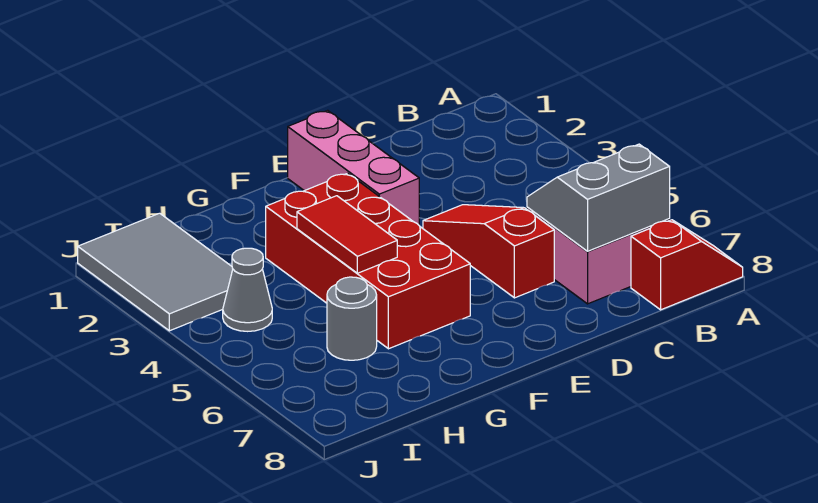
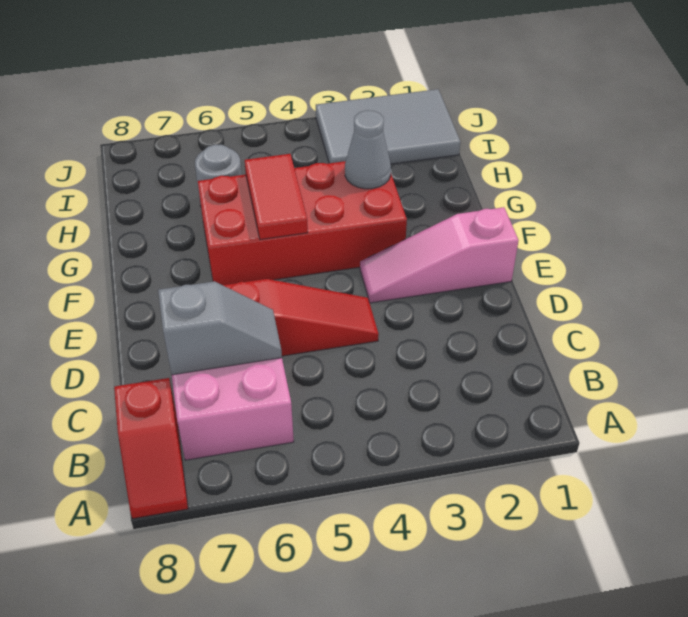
grey slope B6:C7 level 2 top 7 -> grey slope C6:C7 level 2 top 7
pink brick E1:E3 level 1 -> pink slope E1:E3 level 1 top 1
red tile G4:G5 level 2 -> red tile F5:G5 level 2
grey cone I4 level 1 -> grey cone G3 level 2

